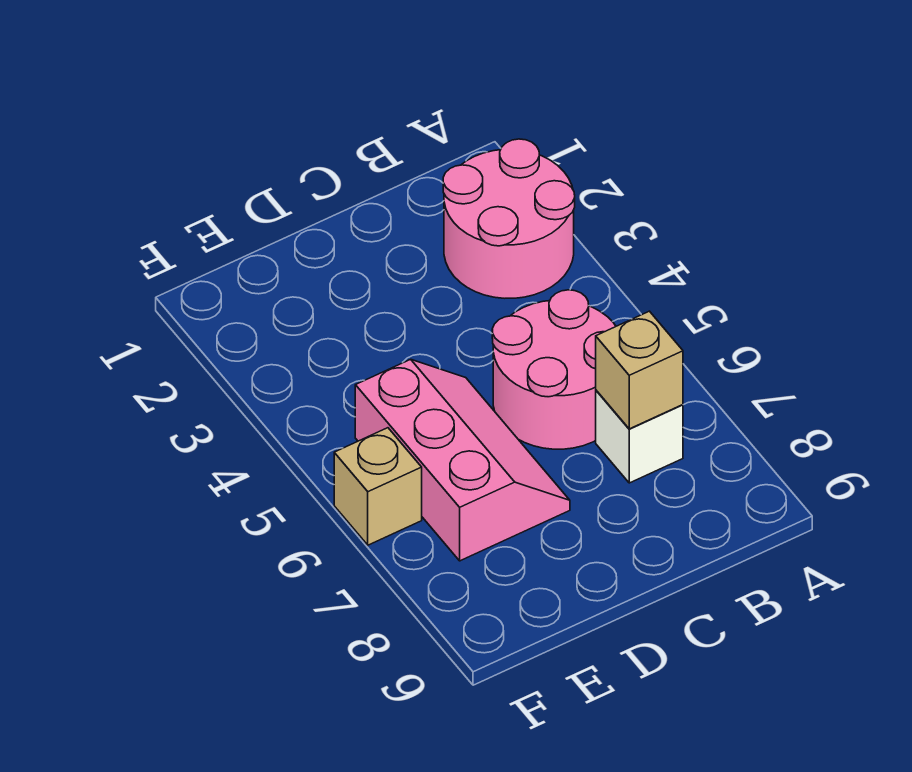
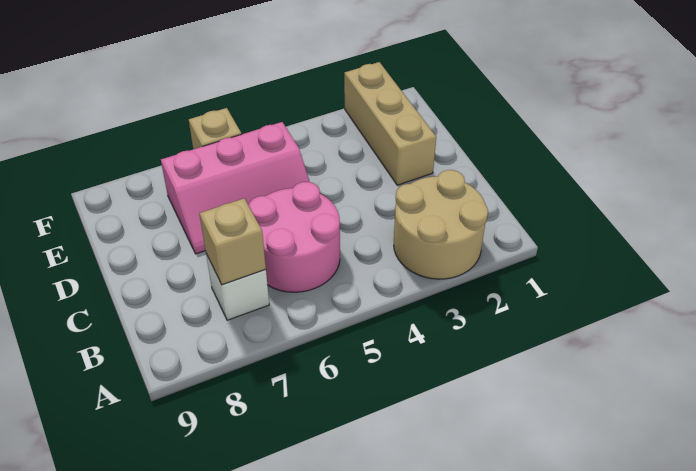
pink round brick A2:B3 level 1 -> tan round brick A2:B3 level 1
none -> tan brick D2:F2 level 1

